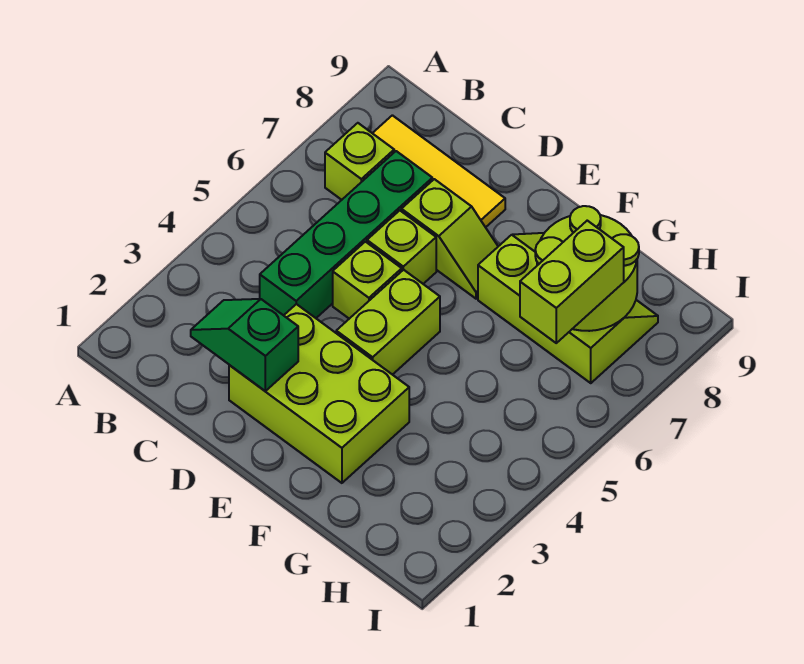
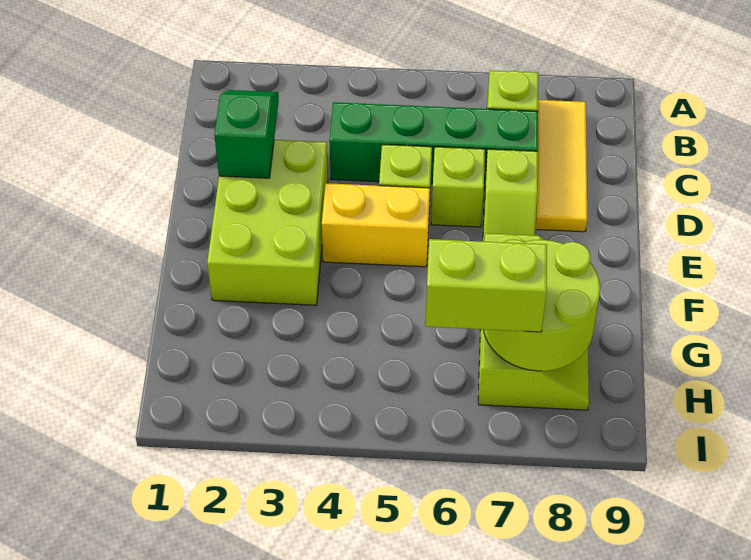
lime brick E4:E5 level 1 -> yellow brick E4:E5 level 1

